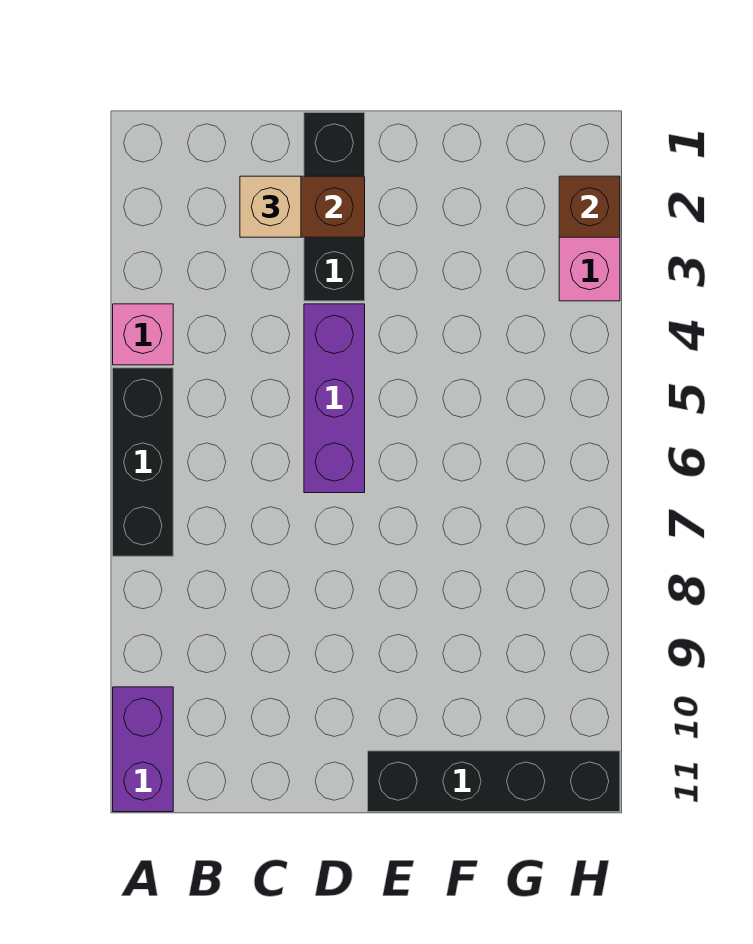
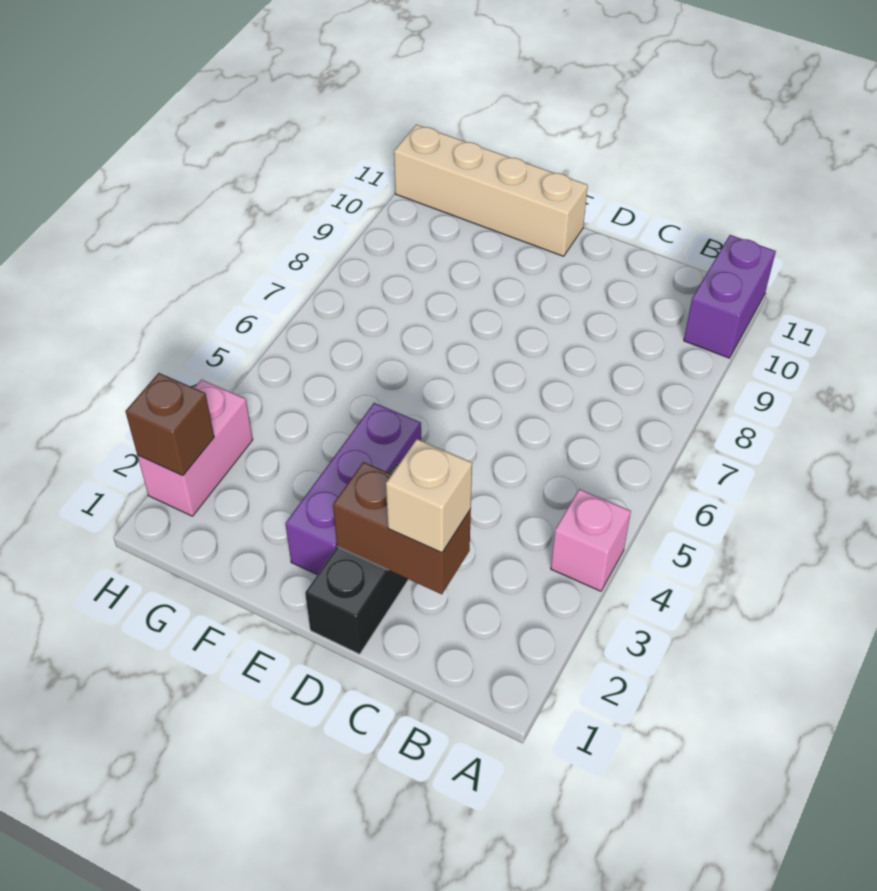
black brick A5:A7 level 1 -> none
purple brick D4:D6 level 1 -> purple brick E2:E4 level 1
black brick E11:H11 level 1 -> tan brick E11:H11 level 1

